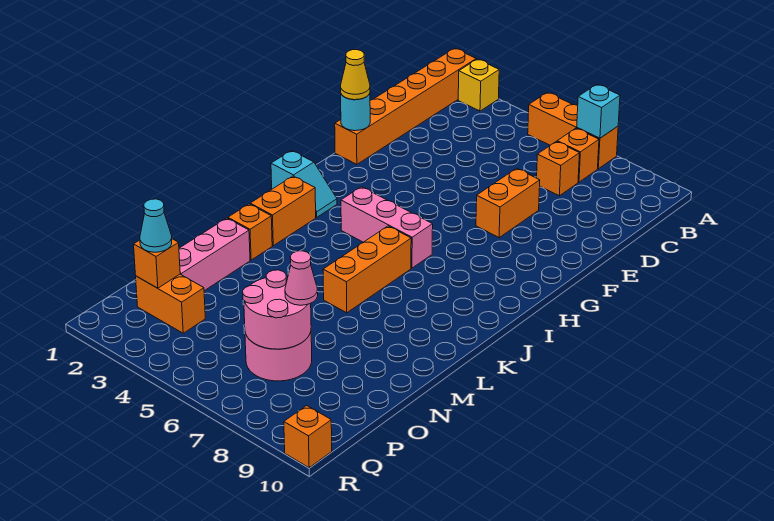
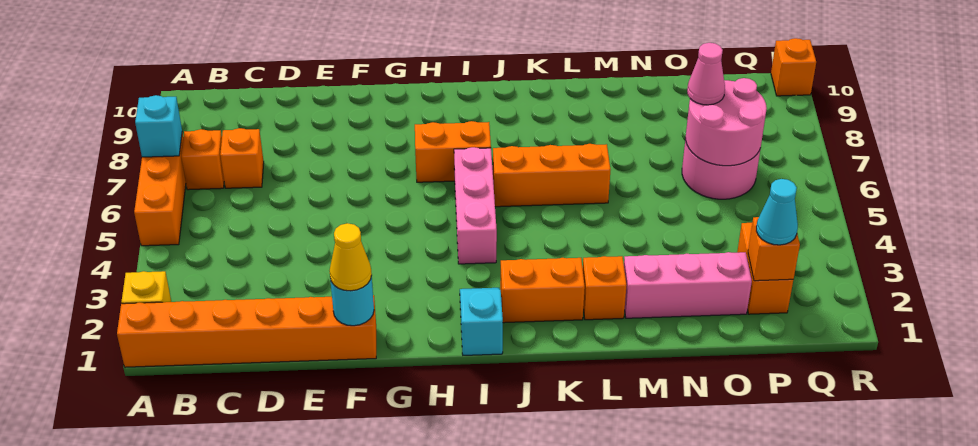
orange brick E7:F7 level 1 -> orange brick H7:I7 level 1

